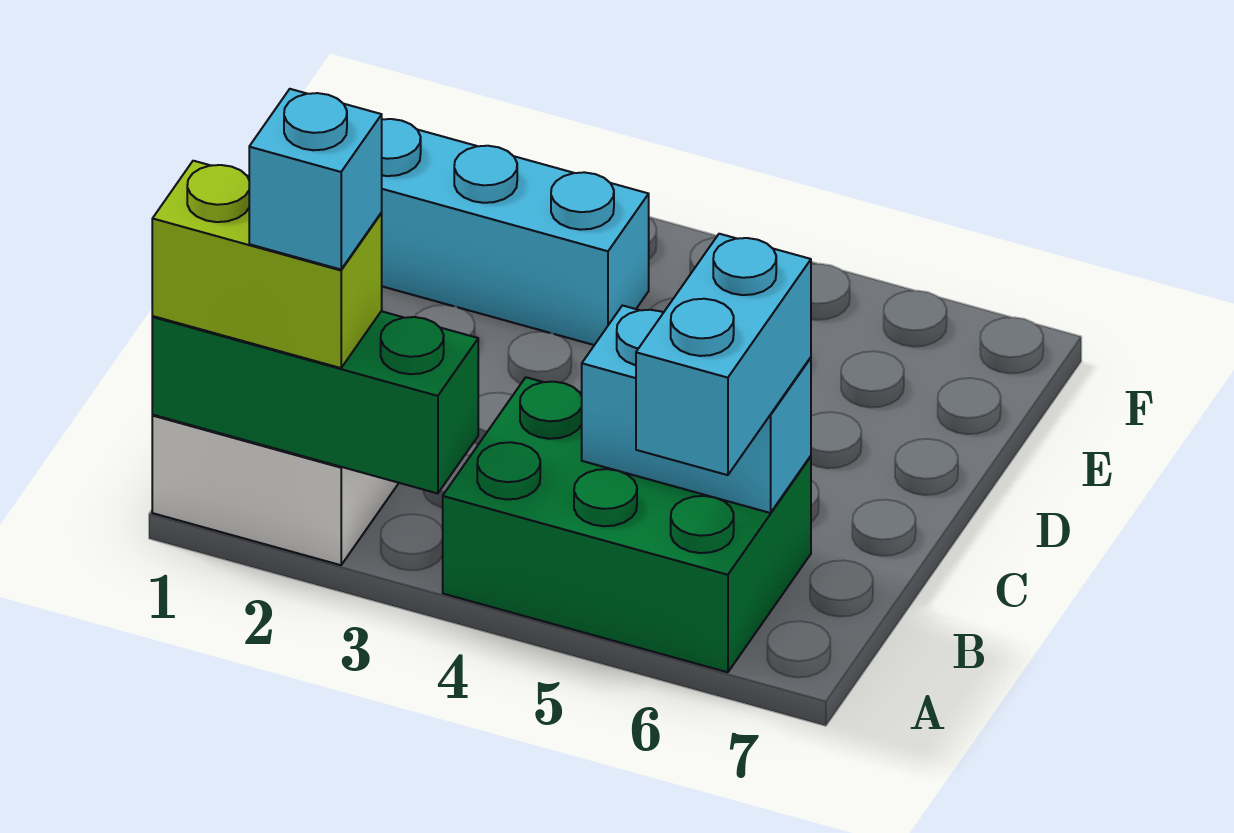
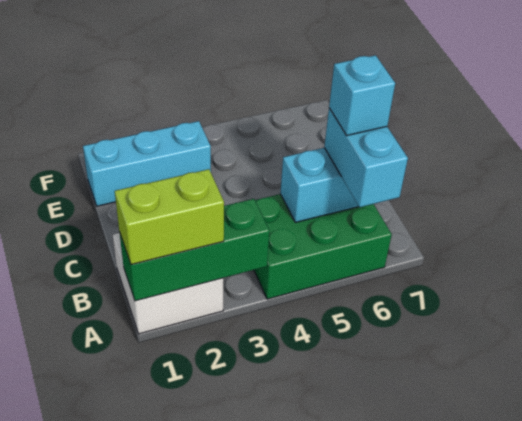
cyan brick A2 level 4 -> cyan brick B6 level 4

